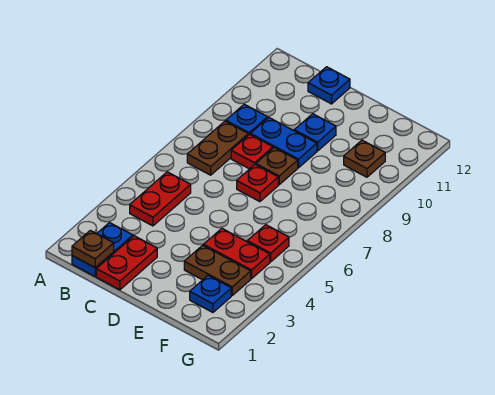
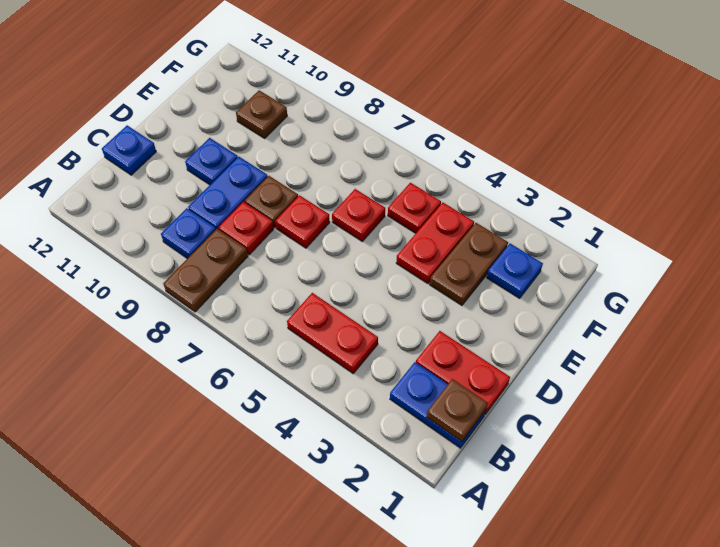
brown plate B7:B8 level 1 -> brown plate A8:B8 level 1
none -> red plate E6 level 1

